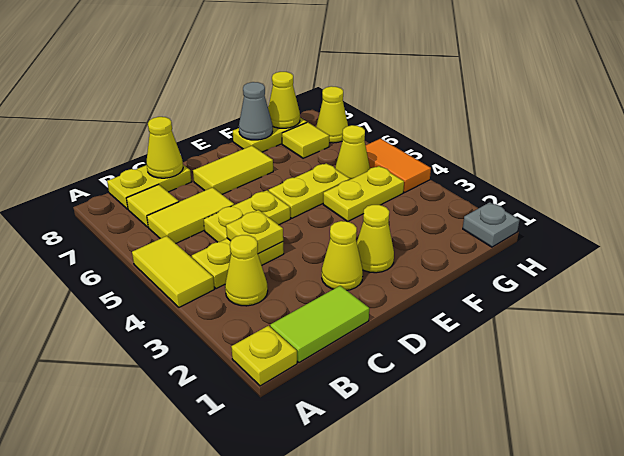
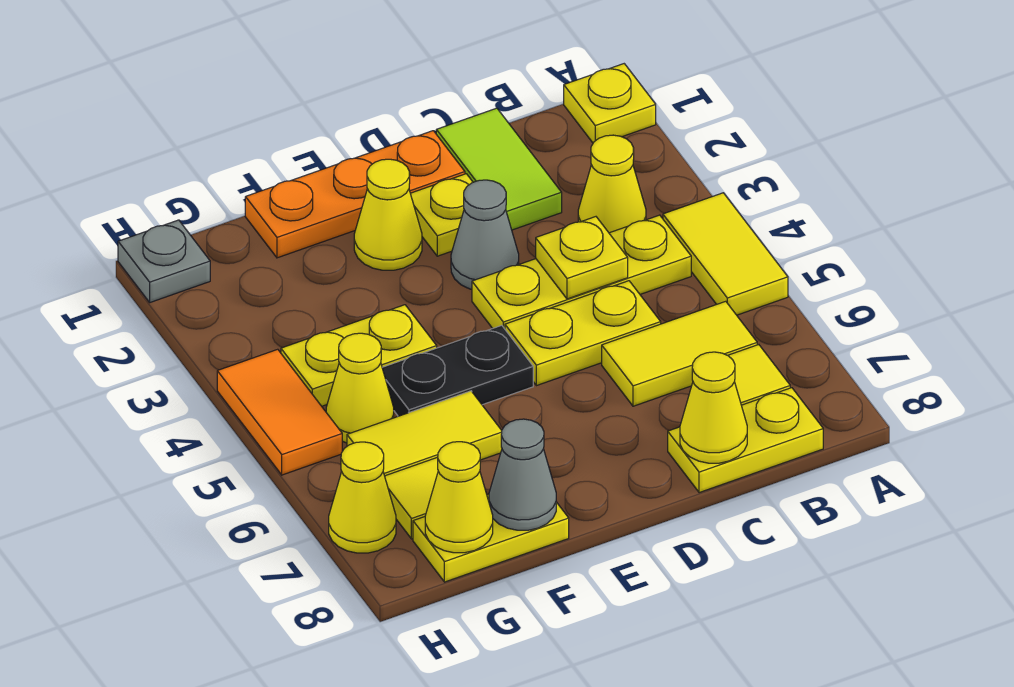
lime tile B1:C1 level 1 -> lime tile C1:C2 level 1
yellow plate B4:C4 level 1 -> yellow plate B4:D4 level 1
none -> orange plate D1:F1 level 1
yellow cone D2 level 1 -> yellow plate D2 level 1
none -> grey cone D3 level 1
yellow tile D7:E7 level 1 -> yellow tile F6:G6 level 1
yellow plate E5:F5 level 1 -> black plate E5:F5 level 1

